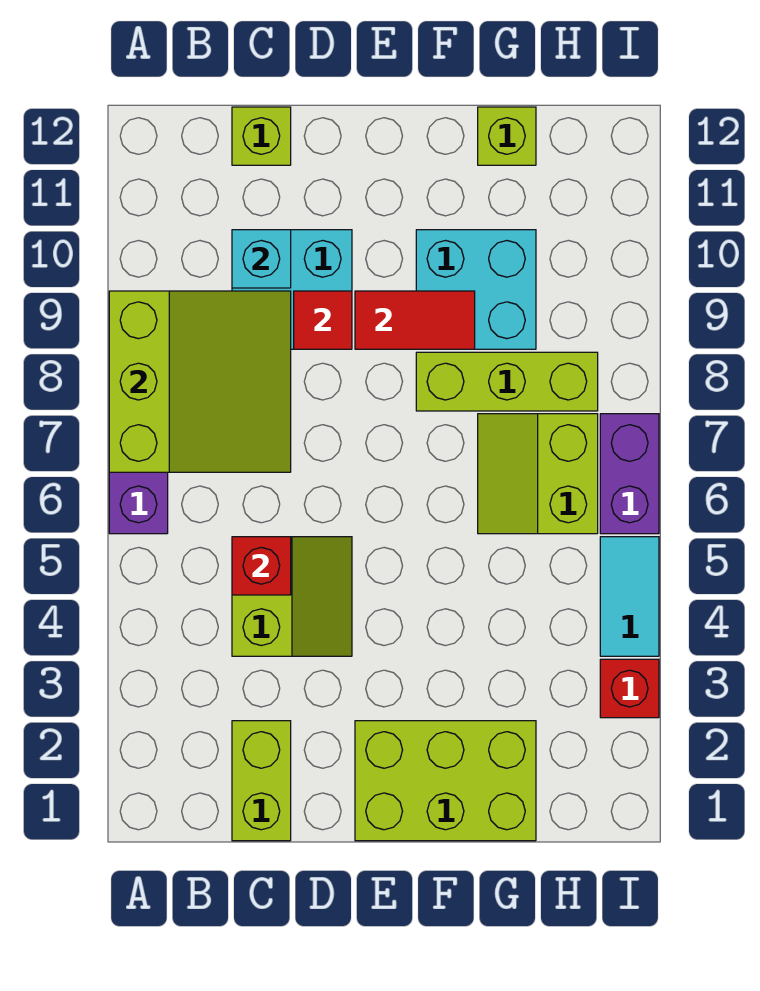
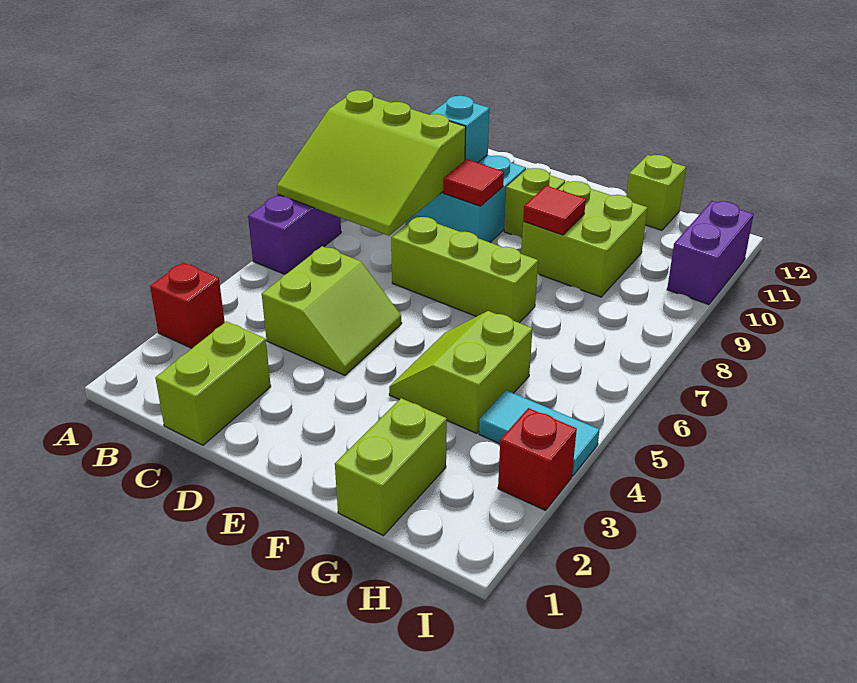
lime slope A7:C9 level 2 top A -> lime slope A7:C9 level 2 top 9
red brick C5 level 2 -> red brick A3 level 1
lime brick C12 level 1 -> lime brick E10 level 1
lime brick E1:G2 level 1 -> lime brick G1:G2 level 1
red tile E9:F9 level 2 -> red tile F9 level 2
lime brick F8:H8 level 1 -> lime brick D7:F7 level 1
cyan brick F9:G10 level 1 -> lime brick F9:G10 level 1
lime slope G6:H7 level 1 top H -> lime slope F4:G5 level 1 top G
cyan tile I4:I5 level 1 -> cyan tile H4:I4 level 1
purple brick I6:I7 level 1 -> purple brick I10:I11 level 1

